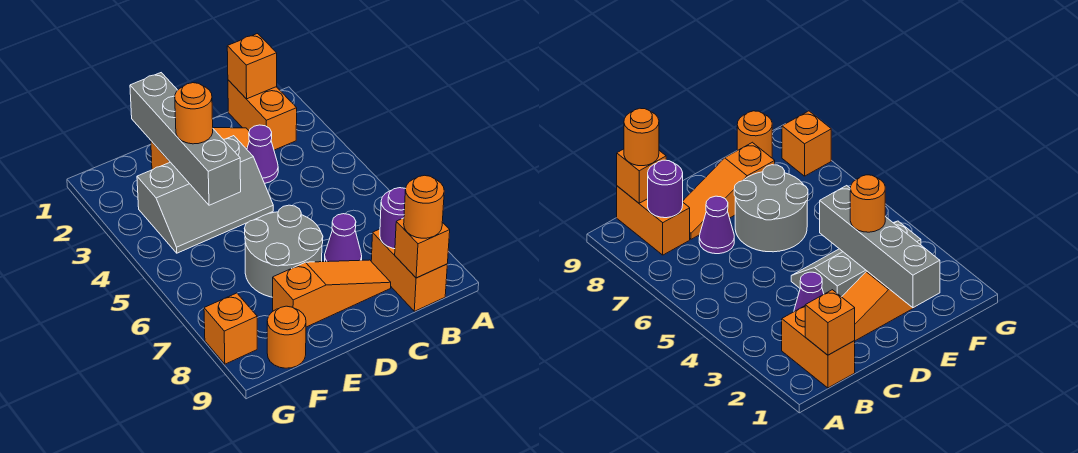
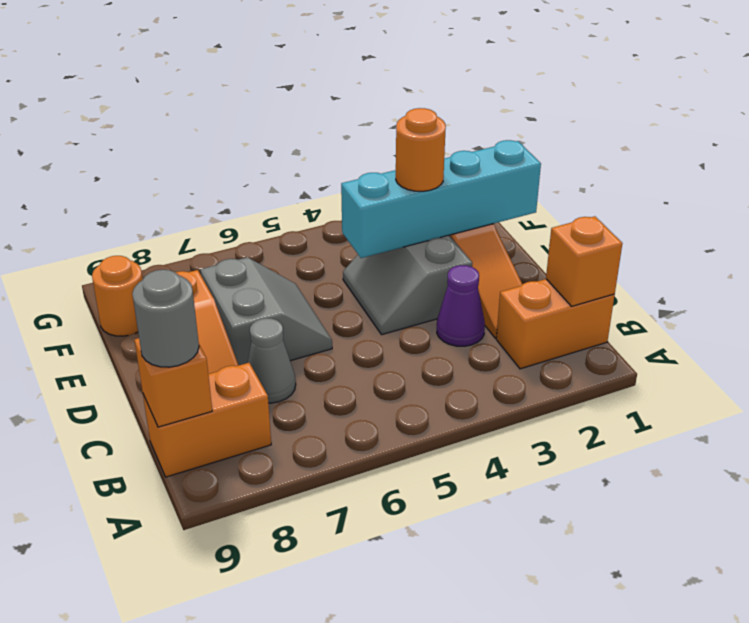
purple round brick B8 level 2 -> none
orange round brick B9 level 3 -> grey round brick B9 level 3
purple cone C7 level 1 -> grey cone C7 level 1
grey slope D3:F4 level 1 top 3 -> grey slope D3:E4 level 1 top 3
grey round brick D6:E7 level 1 -> grey slope D6:E7 level 1 top 7
grey brick E1:E4 level 2 -> cyan brick E1:E4 level 2
orange brick G8 level 1 -> none

